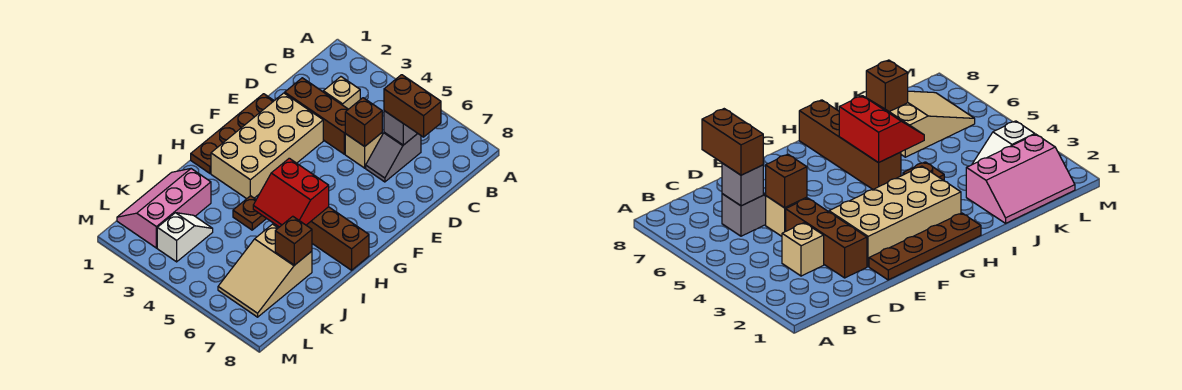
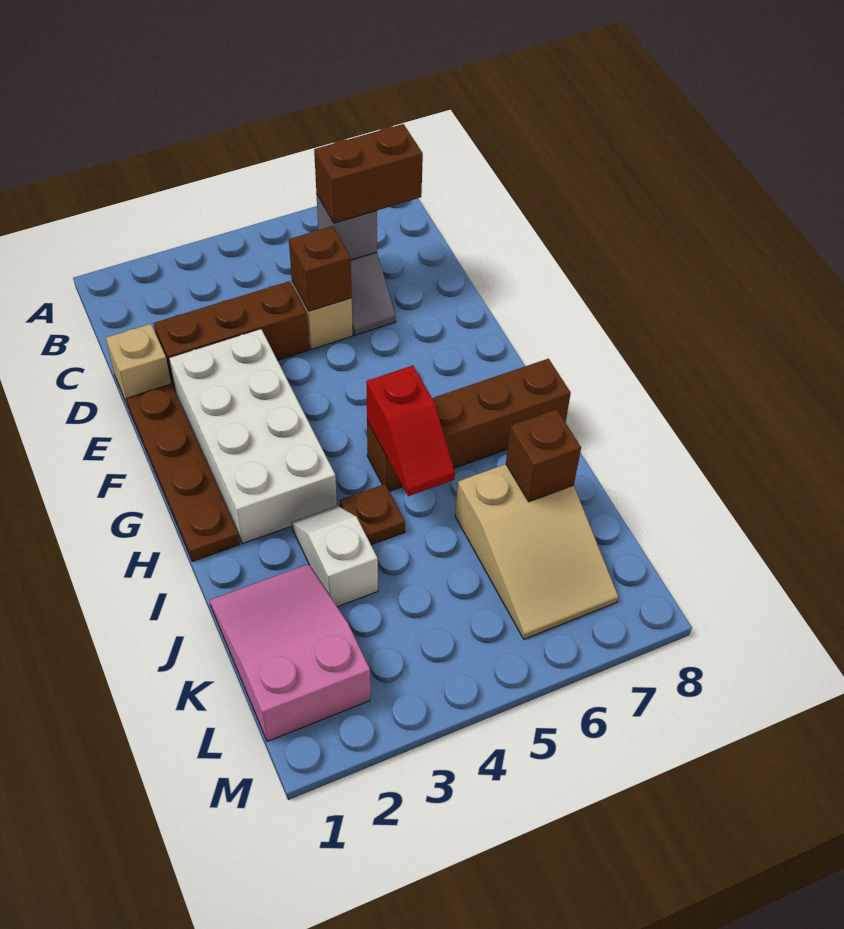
tan brick C3 level 1 -> tan brick D1 level 1
tan brick E2:H3 level 1 -> white brick E2:H3 level 1
red slope H5:I6 level 2 top H -> red slope H5:I5 level 2 top H
pink slope J1:L2 level 1 top 2 -> pink slope J1:L2 level 1 top L
white slope K3:L3 level 1 top L -> white slope I3:J3 level 1 top J

